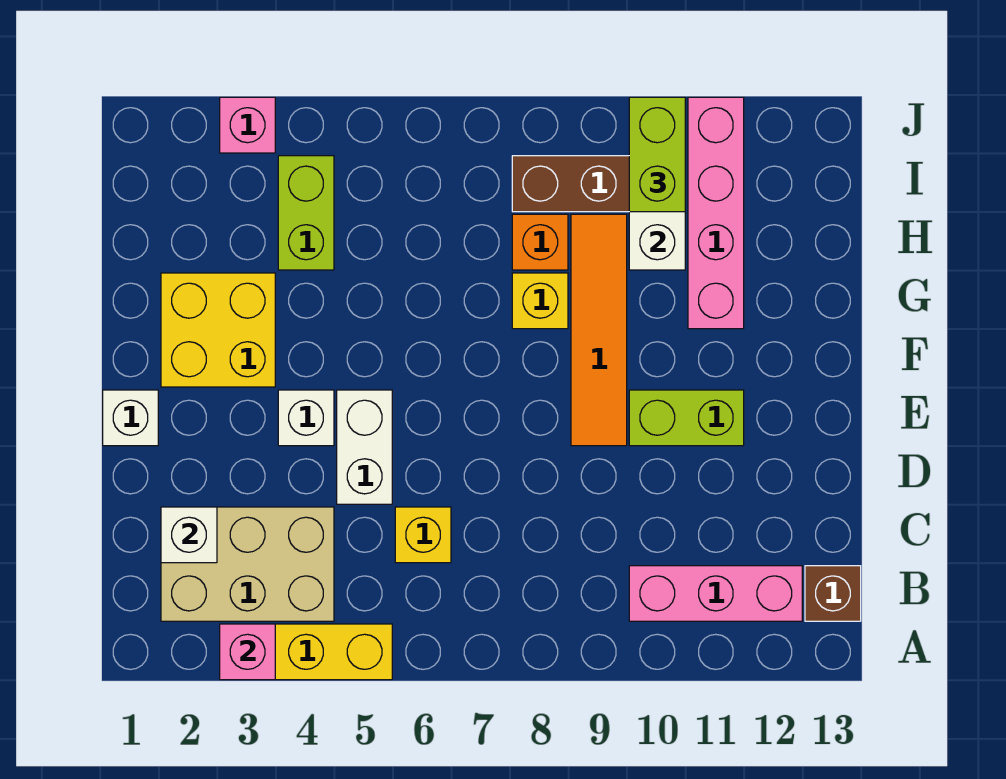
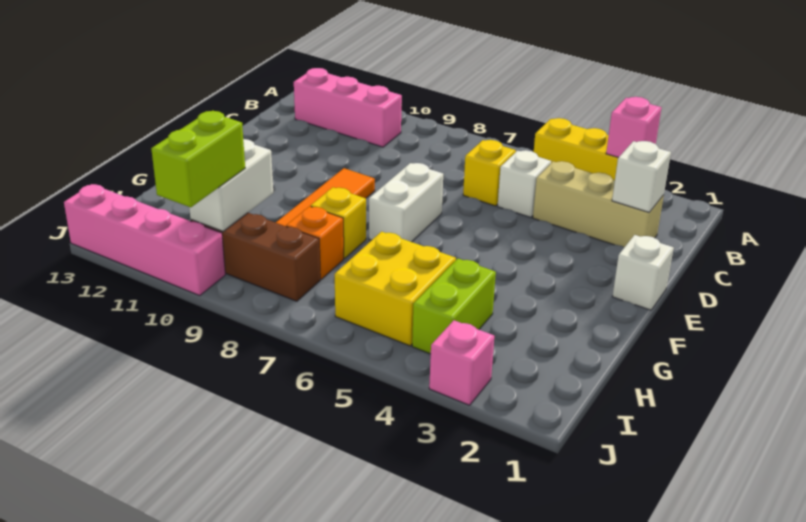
tan brick B2:C4 level 1 -> tan brick C2:C4 level 1
brown brick B13 level 1 -> none
white brick D5:E5 level 1 -> white brick E7:F7 level 1
white brick E4 level 1 -> white brick C5 level 1
lime brick E10:E11 level 1 -> none
yellow brick F2:G3 level 1 -> yellow brick H5:I6 level 1
pink brick G11:J11 level 1 -> pink brick J10:J13 level 1

